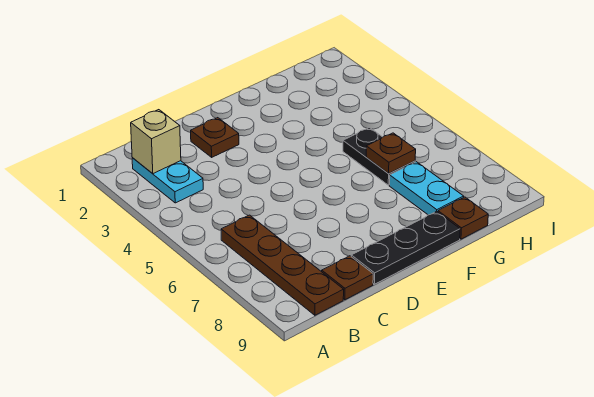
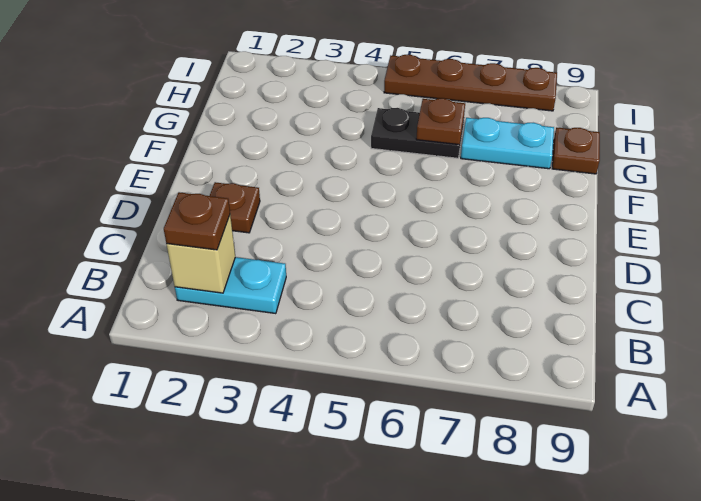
brown plate B6:B9 level 1 -> brown plate I5:I8 level 1
brown plate C9 level 1 -> brown plate B2 level 3
black plate D9:F9 level 1 -> none

